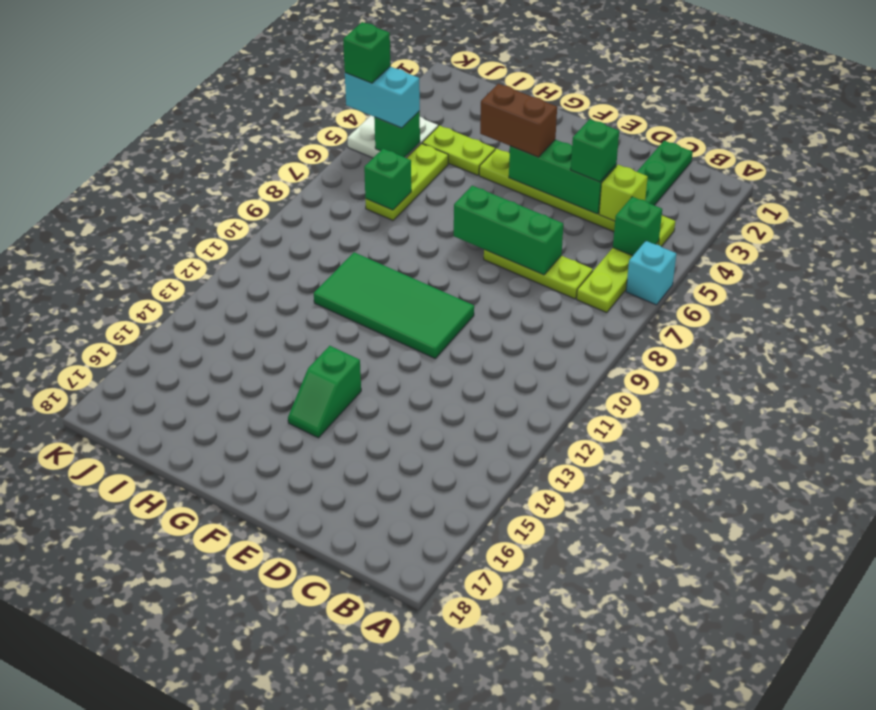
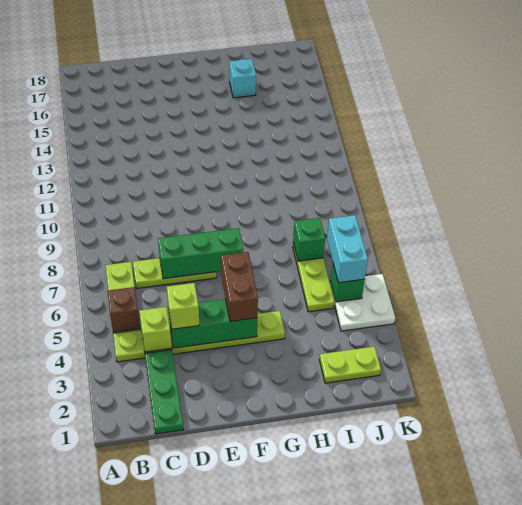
cyan brick A6 level 1 -> cyan brick H16 level 1
green brick B5 level 2 -> brown brick B5 level 2
green brick D4 level 3 -> lime brick D4 level 3
green tile E10:H11 level 1 -> none
brown brick F4:G4 level 3 -> brown brick F4:F5 level 3
green slope F14:F15 level 1 top 14 -> none
lime plate H4:I4 level 1 -> lime plate I2:J2 level 1
cyan brick J5:K5 level 3 -> cyan brick J5:J6 level 3
green brick K5 level 4 -> none

